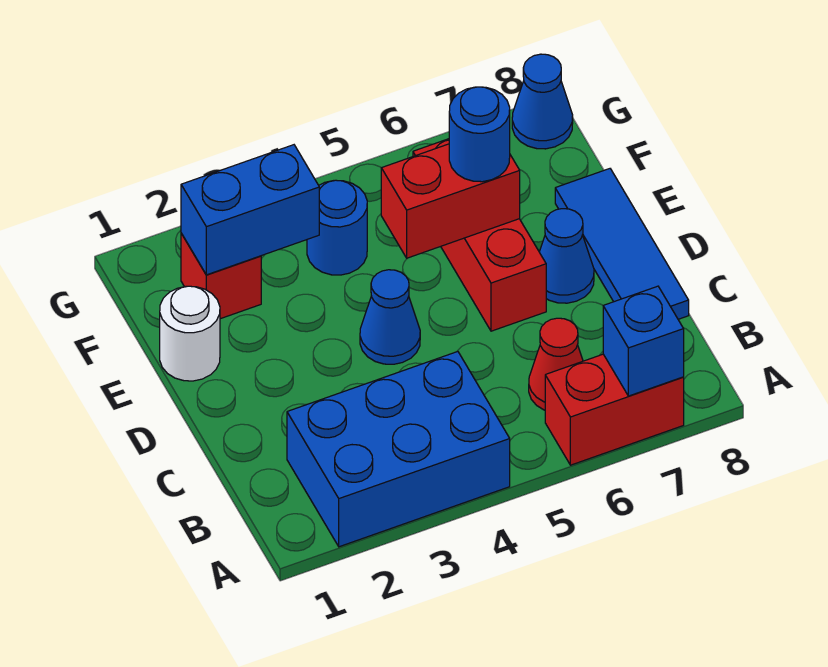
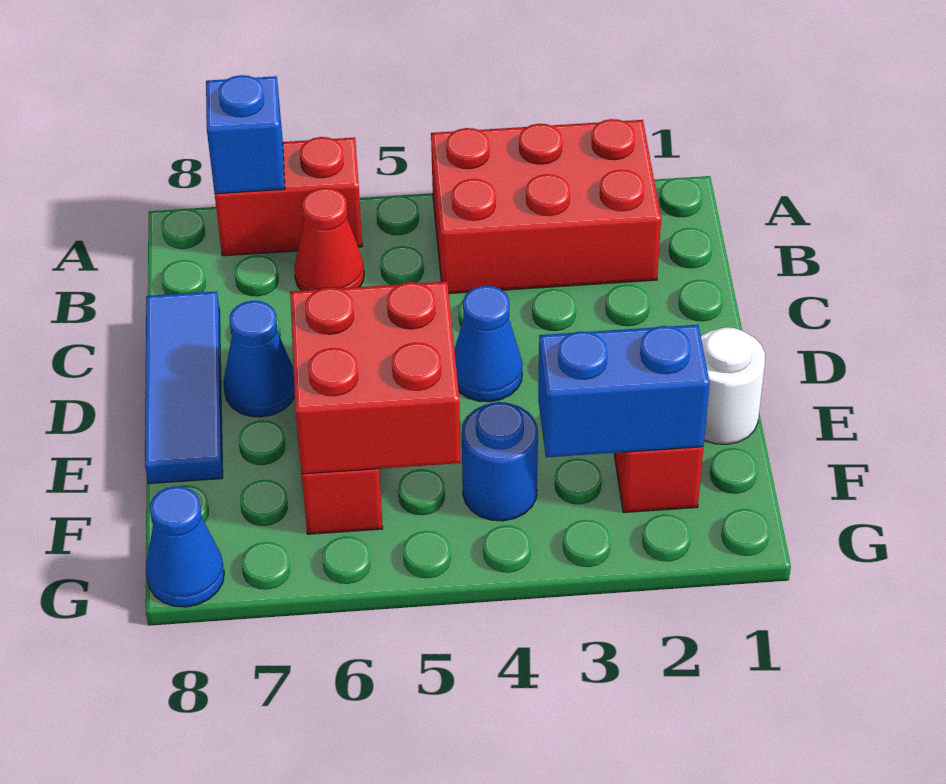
blue brick A2:B4 level 1 -> red brick A2:B4 level 1
red brick E5:E6 level 2 -> red brick E5:F6 level 2
blue round brick E6 level 3 -> none

